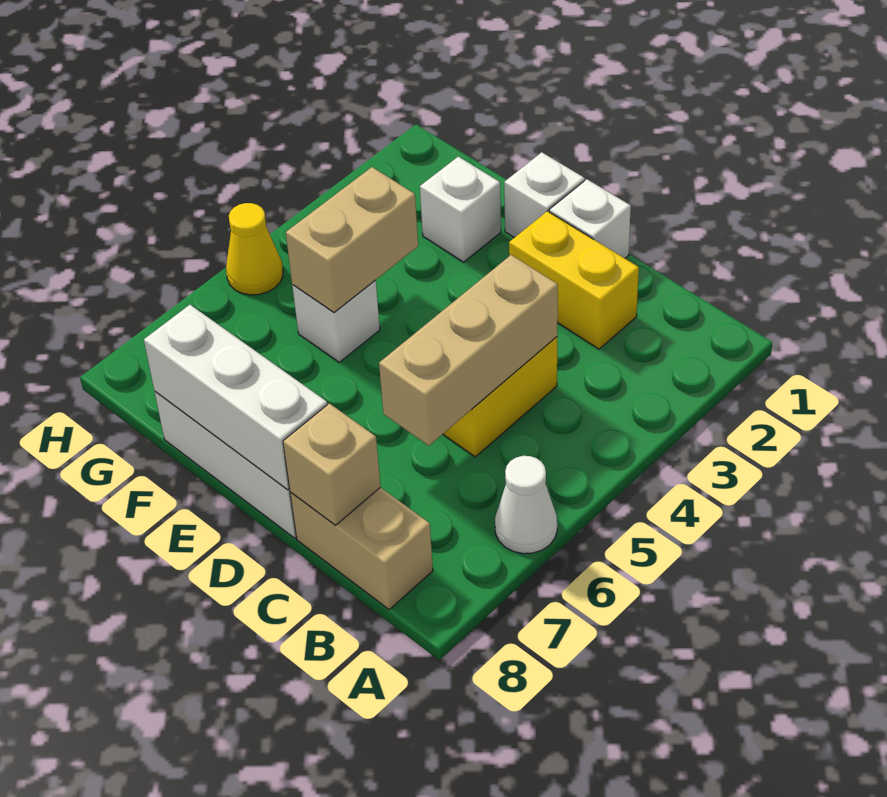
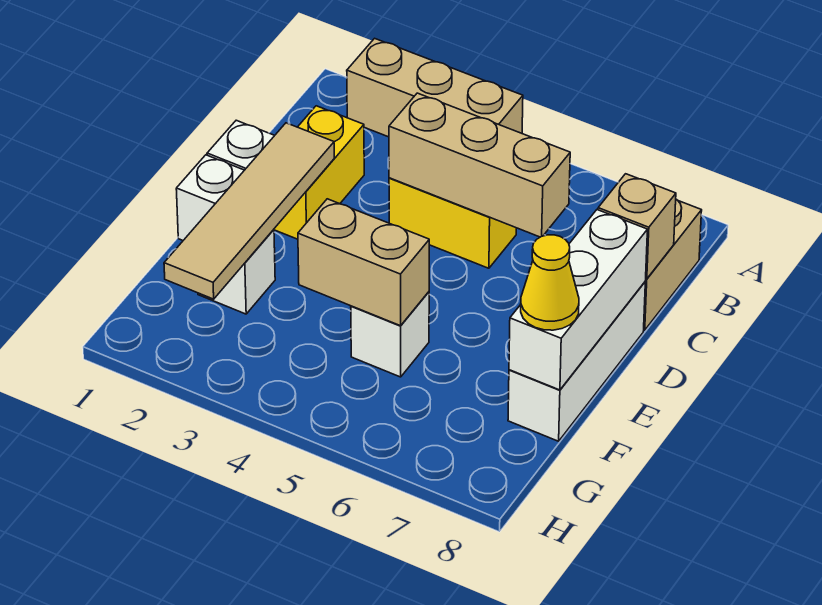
none -> tan brick A2:A4 level 1
white cone A6 level 1 -> none
none -> tan tile D2:G2 level 2
yellow cone H5 level 1 -> yellow cone F8 level 3

